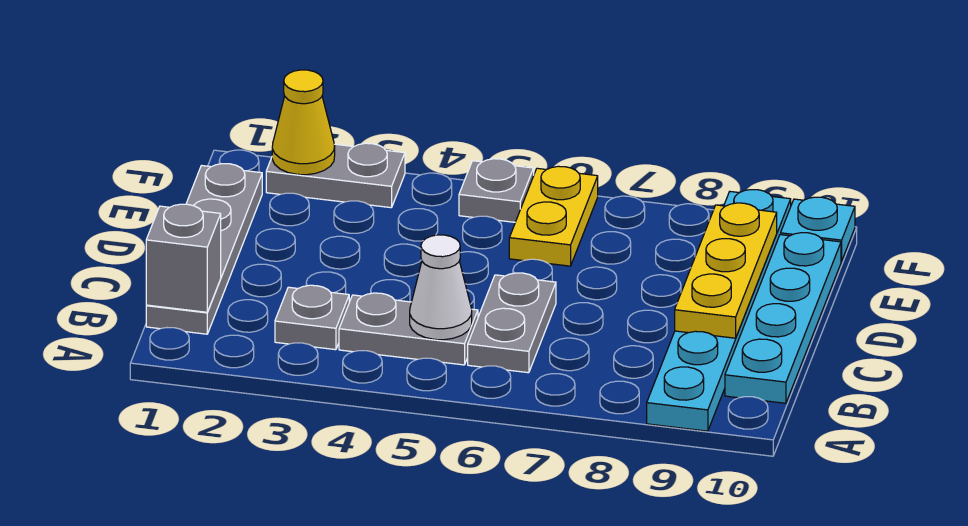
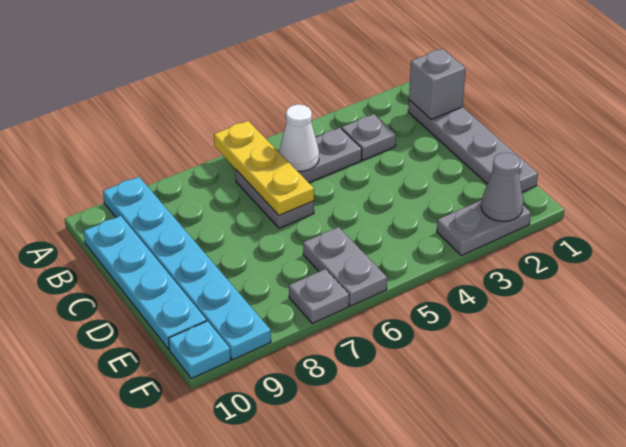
yellow plate C9:E9 level 2 -> yellow plate A6:C6 level 2
yellow plate E6:F6 level 1 -> grey plate E6:F6 level 1
yellow cone F2 level 2 -> grey cone F2 level 2
grey plate F5 level 1 -> grey plate F7 level 1

